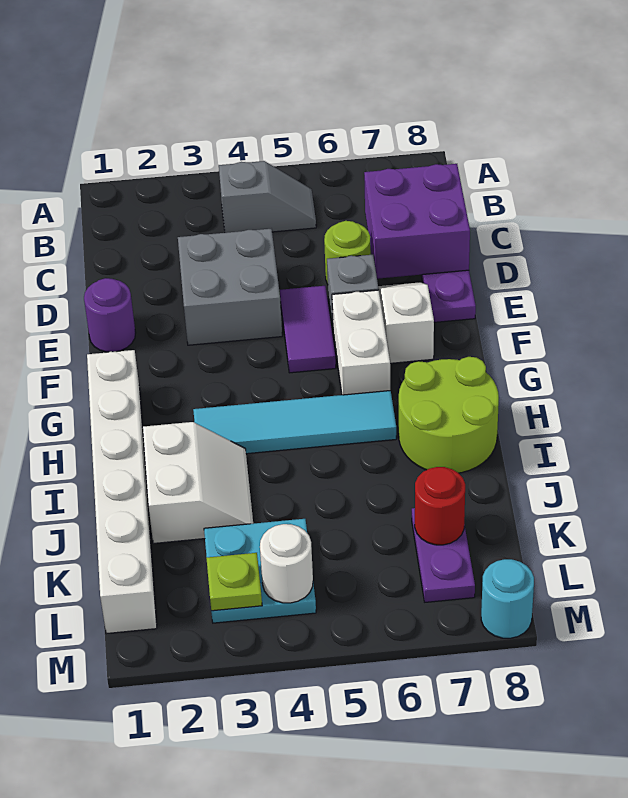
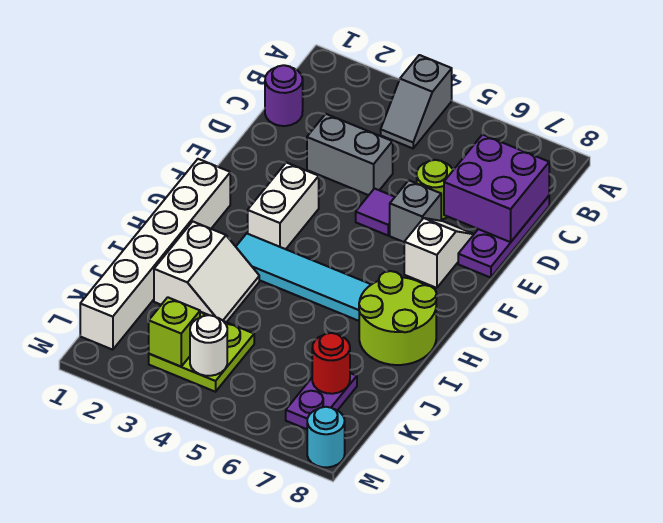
grey slope B4:B5 level 1 top 4 -> grey slope A4:B4 level 1 top A
grey brick D3:E4 level 1 -> grey brick D3:D4 level 1
purple round brick E1 level 1 -> purple round brick C1 level 1
purple tile E5:F5 level 1 -> purple tile E5 level 1
white brick F6:G6 level 1 -> white brick F3:G3 level 1
cyan plate K3:L4 level 1 -> lime plate K3:L4 level 1
lime plate L3 level 2 -> lime brick L3 level 2

